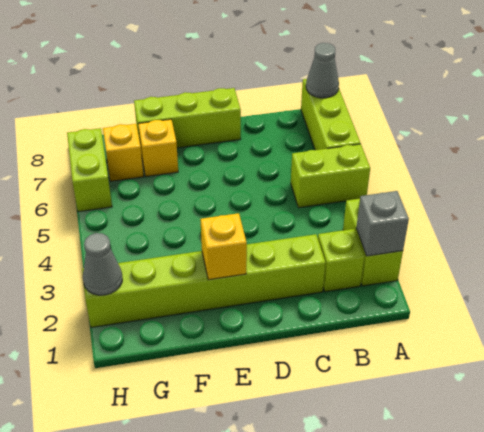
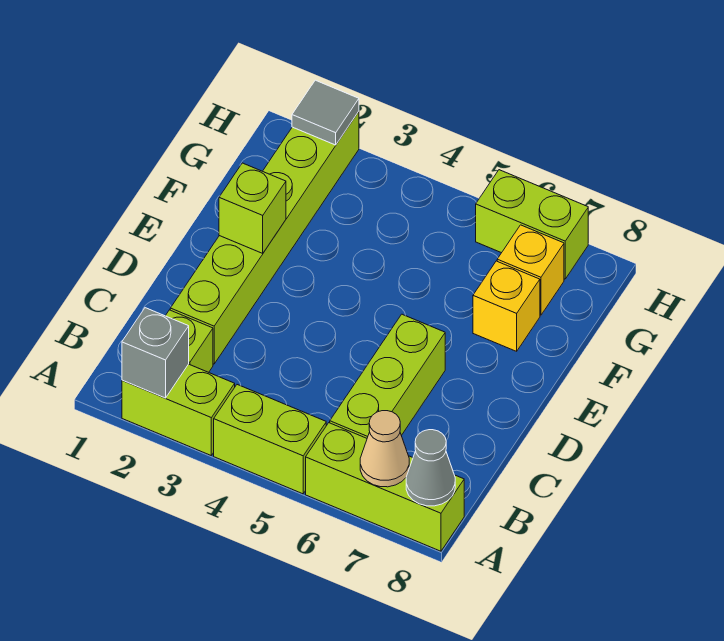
lime brick A5:B5 level 1 -> lime brick A4:A5 level 1
none -> tan cone A7 level 2
lime brick D8:F8 level 1 -> lime brick B6:D6 level 1
yellow brick E2 level 2 -> lime brick E2 level 2
grey cone H2 level 2 -> grey tile H2 level 2

